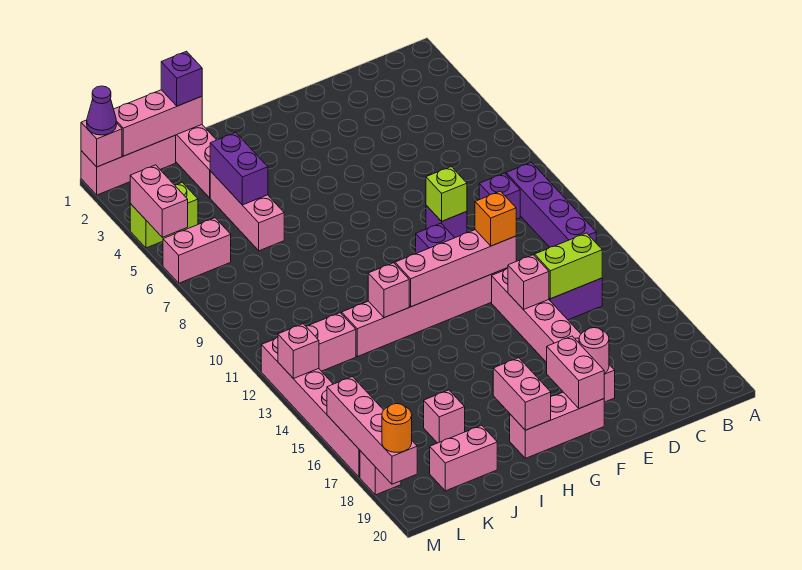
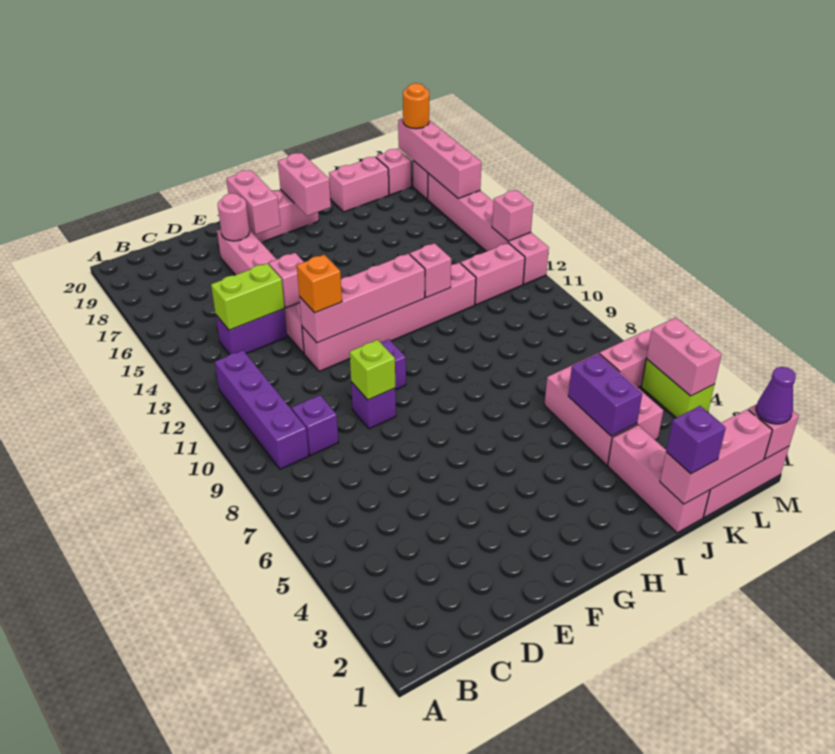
pink brick J4:J6 level 1 -> pink brick J4:K6 level 1
pink brick J17 level 1 -> pink brick L19 level 1
lime brick L4:M4 level 1 -> lime brick M4:M5 level 1

